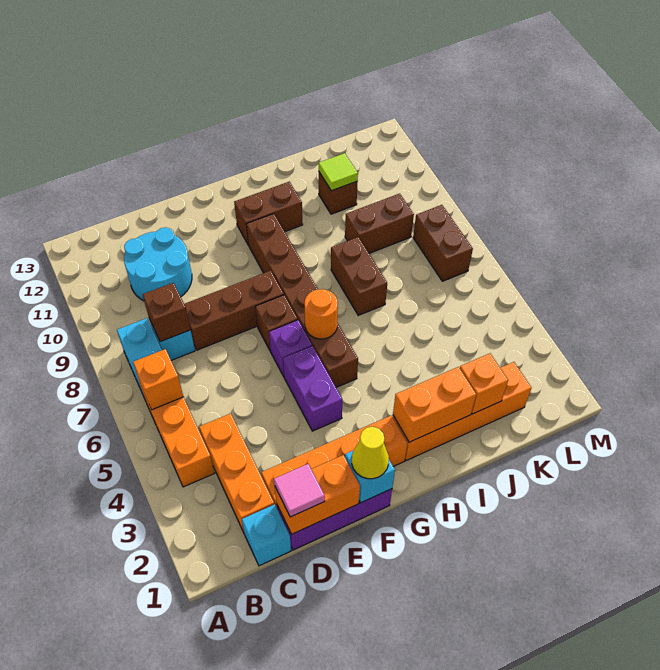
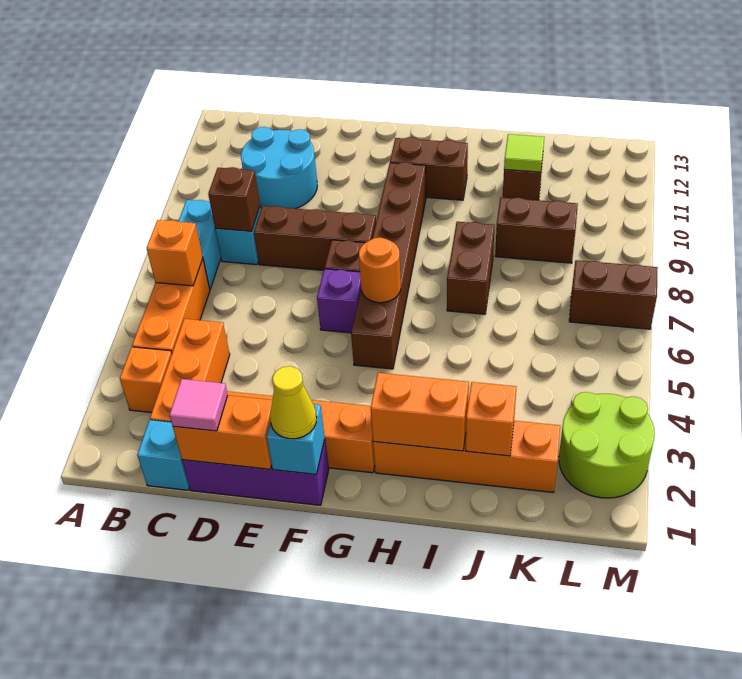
none -> orange brick B3 level 1
purple brick F4:F5 level 1 -> none
none -> lime round brick L2:M3 level 1
brown brick L7:L8 level 1 -> brown brick L7:M7 level 1

